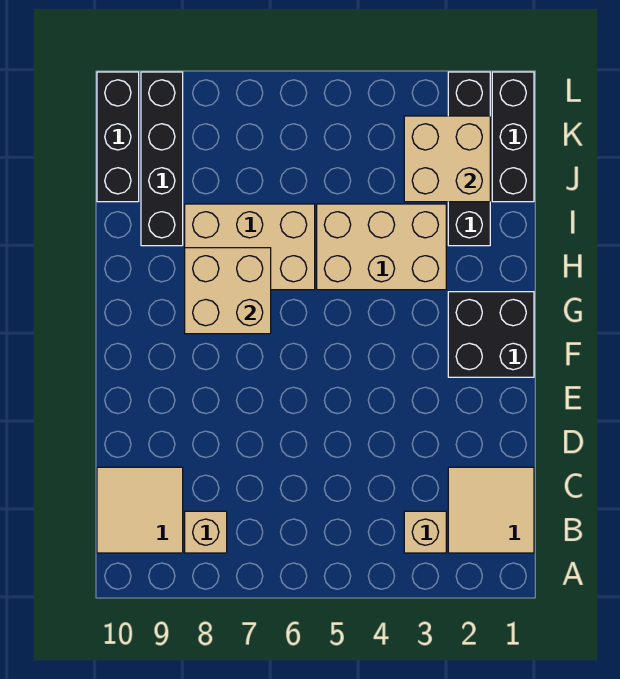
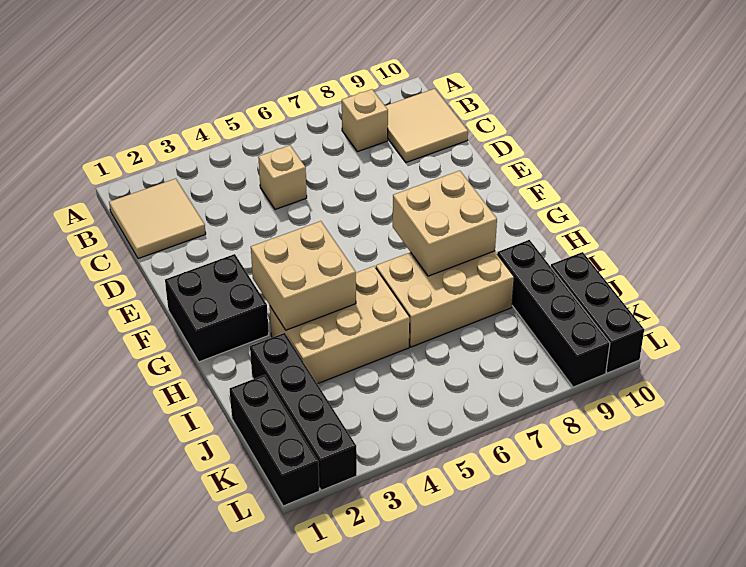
tan brick B3 level 1 -> tan brick C5 level 1
tan brick J2:K3 level 2 -> tan brick G3:H4 level 2

